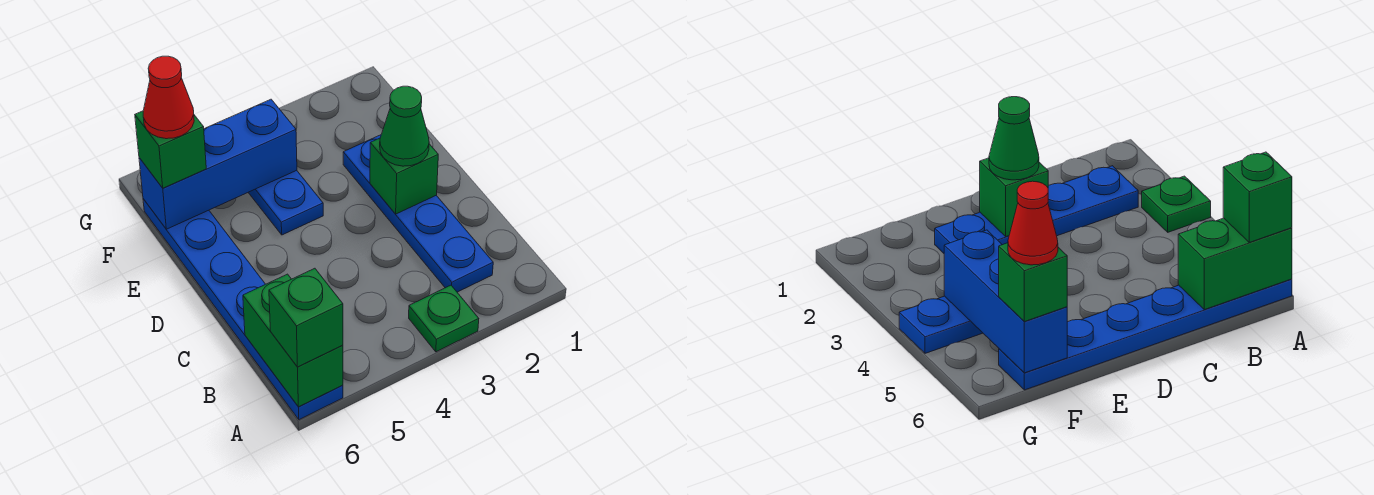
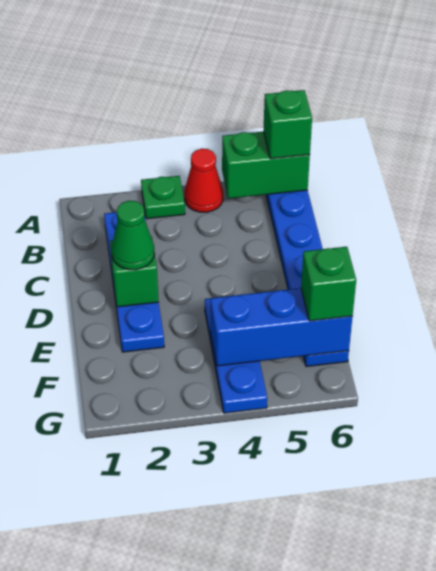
green brick A6:B6 level 2 -> green brick A5:A6 level 2
red cone F6 level 4 -> red cone A4 level 1

